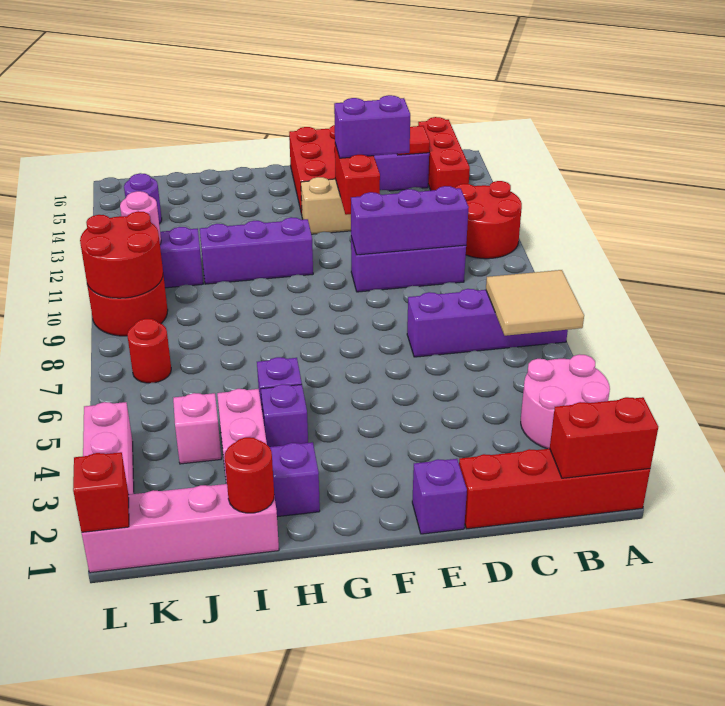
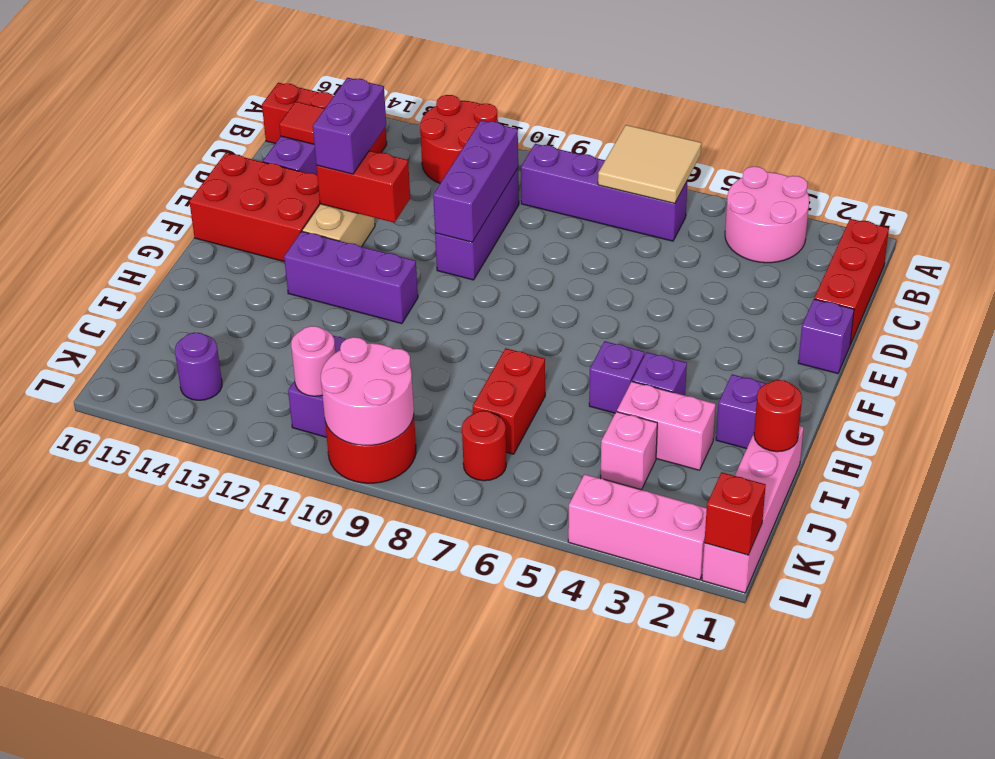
red brick A1:D1 level 1 -> red brick B1:D1 level 1
red brick A1:B1 level 2 -> red brick I7:J7 level 1
purple brick A7:D7 level 1 -> purple brick B6:B9 level 1
purple brick G11:I11 level 1 -> purple brick G11:G13 level 1
red round brick K9:L10 level 2 -> pink round brick K9:L10 level 2

